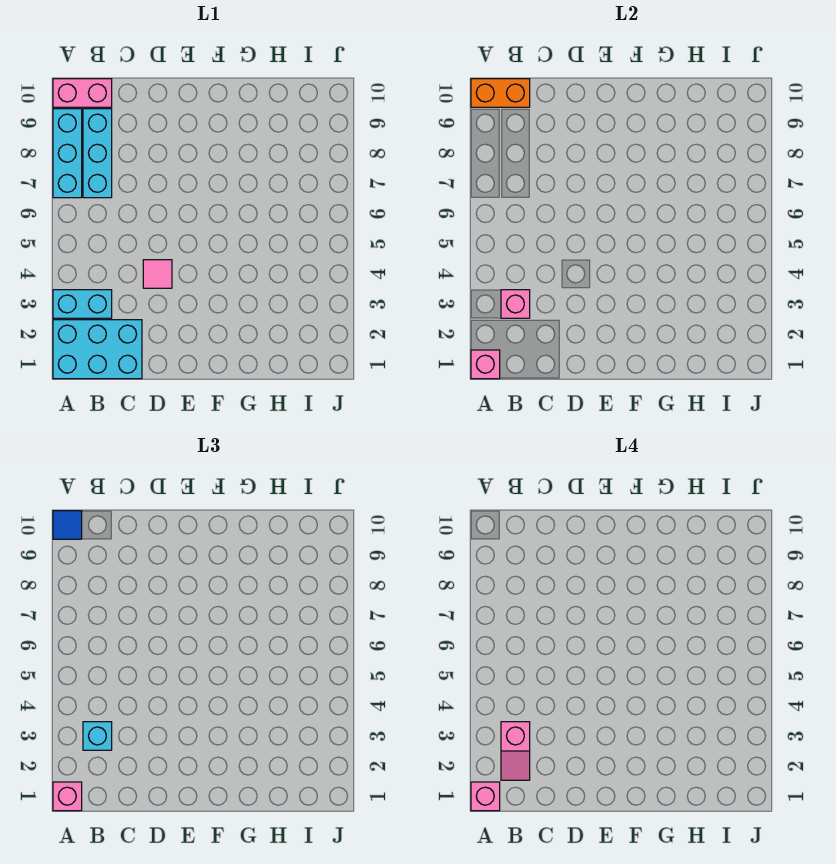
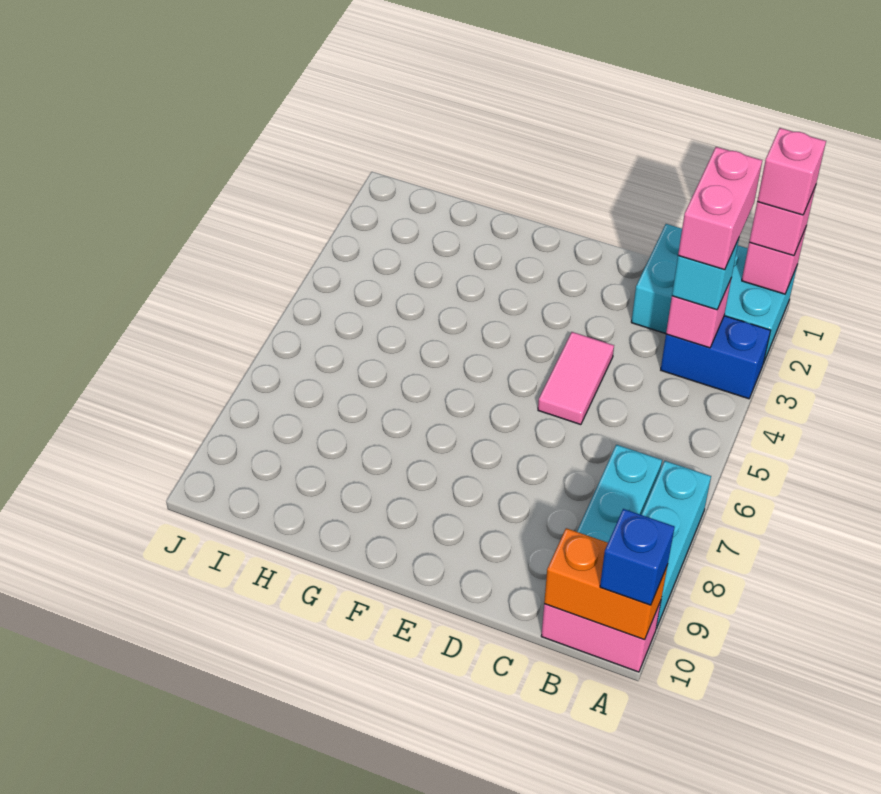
cyan brick A3:B3 level 1 -> blue brick A3:B3 level 1
blue tile A10 level 3 -> blue brick A10 level 3
pink slope B2:B3 level 4 top 3 -> pink brick B2:B3 level 4
pink tile D4 level 1 -> pink tile D4:D5 level 1

